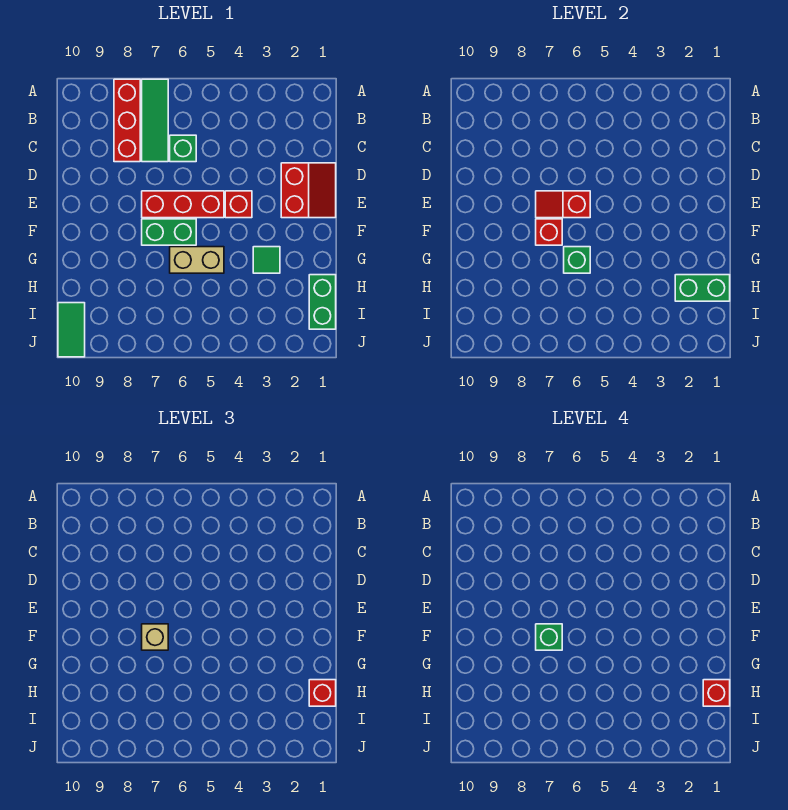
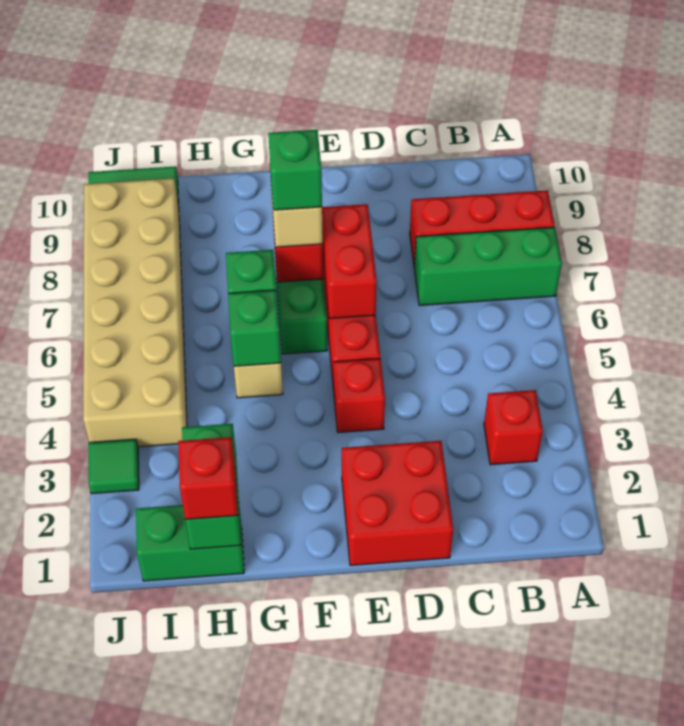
green tile A7:C7 level 1 -> green brick A7:C7 level 1
green brick C6 level 1 -> green brick G5 level 2
red slope D1:E2 level 1 top 2 -> red brick D1:E2 level 1
red slope E6:E7 level 2 top 6 -> red brick E6:E7 level 2
green tile G3 level 1 -> green tile J3 level 1
red brick H1 level 4 -> red brick B3 level 1
none -> tan brick I4:J9 level 1

